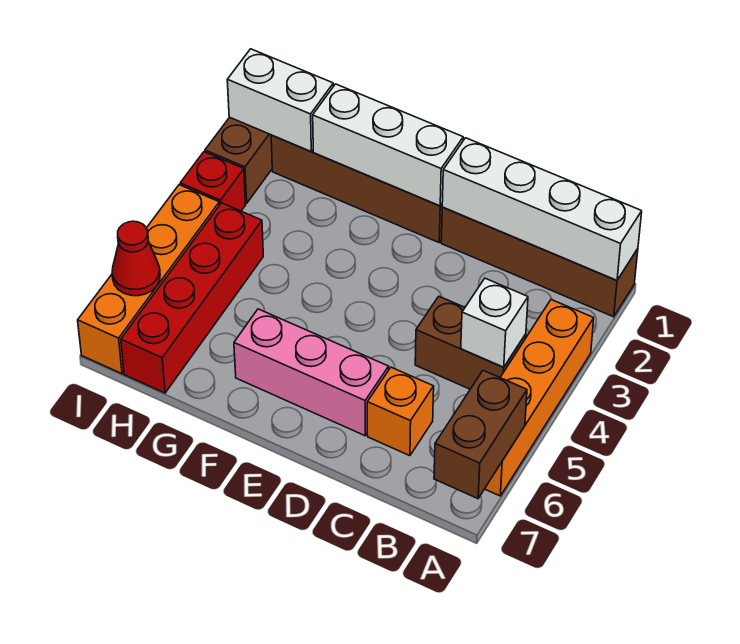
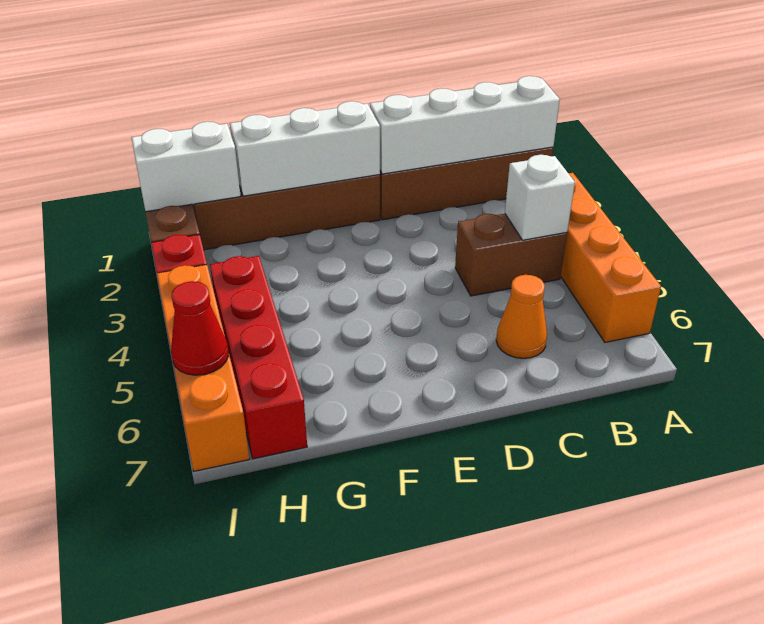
brown brick A6:A7 level 2 -> none
orange brick C6 level 1 -> orange cone C6 level 1
pink brick D6:F6 level 1 -> none

